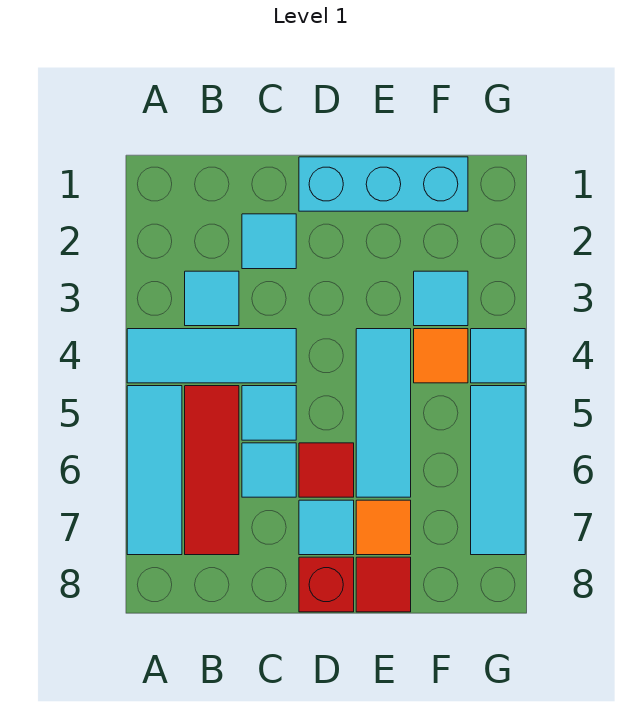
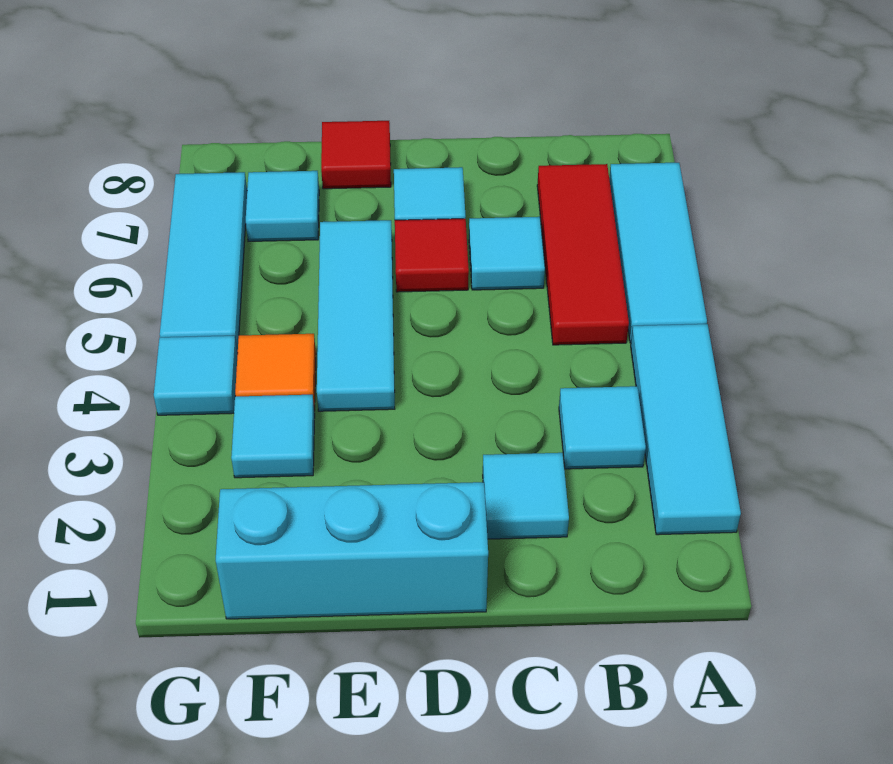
cyan tile A4:C4 level 1 -> cyan tile A2:A4 level 1
cyan tile C5 level 1 -> cyan tile F7 level 1
red brick D8 level 1 -> none
orange tile E7 level 1 -> none

